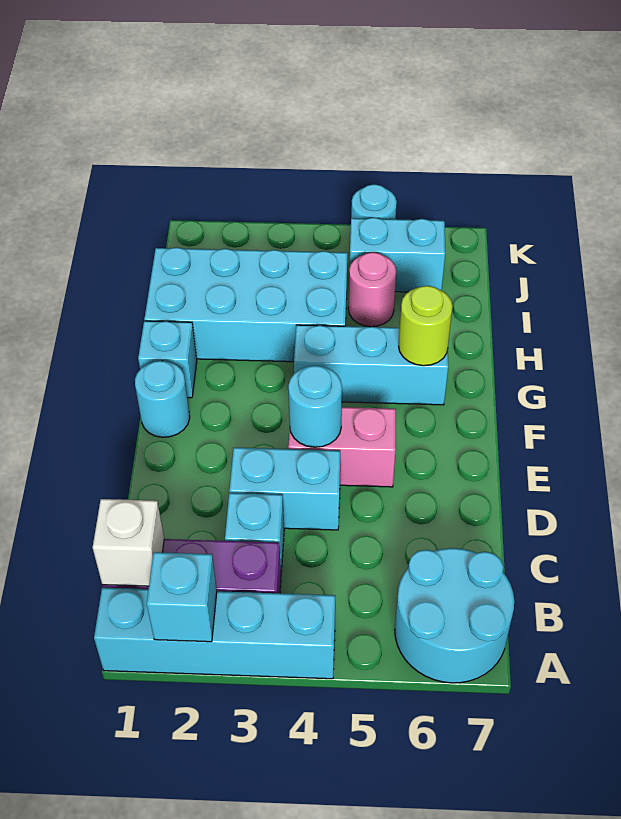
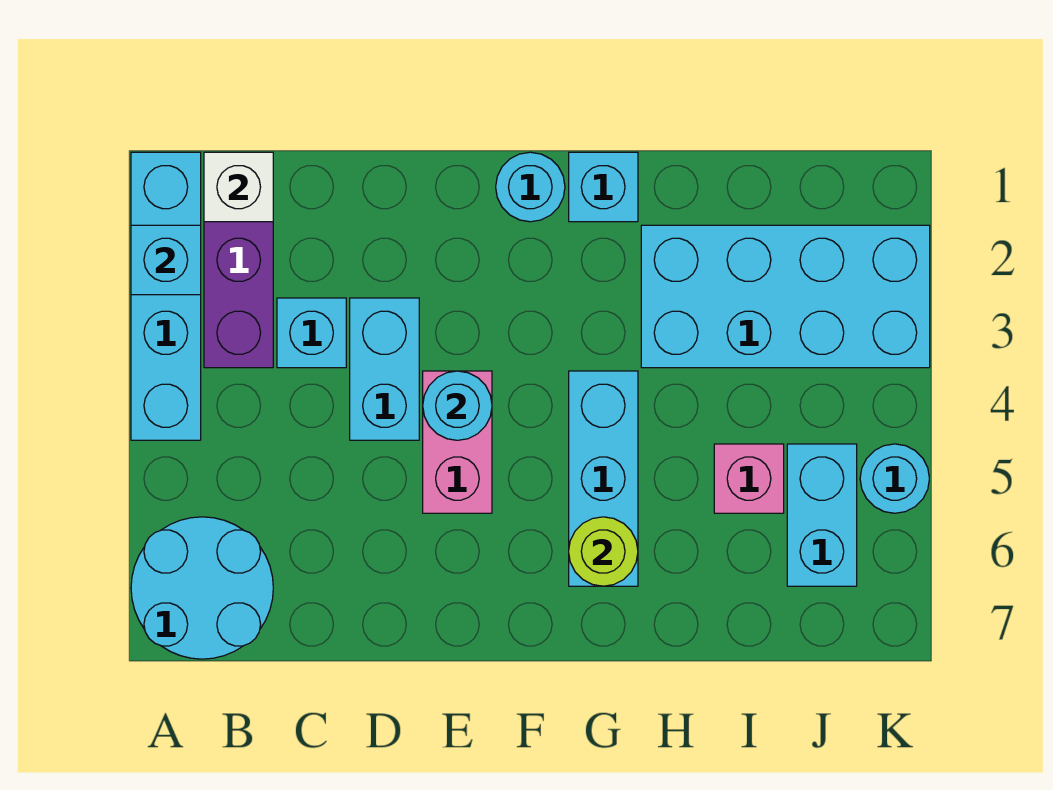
cyan brick H1:I4 level 1 -> cyan brick H2:K3 level 1
pink round brick I5 level 1 -> pink brick I5 level 1

